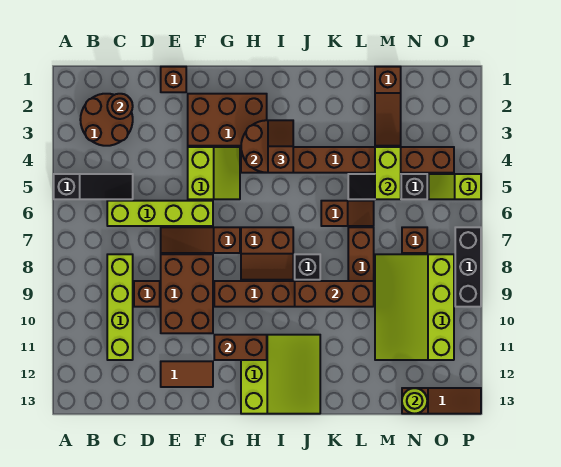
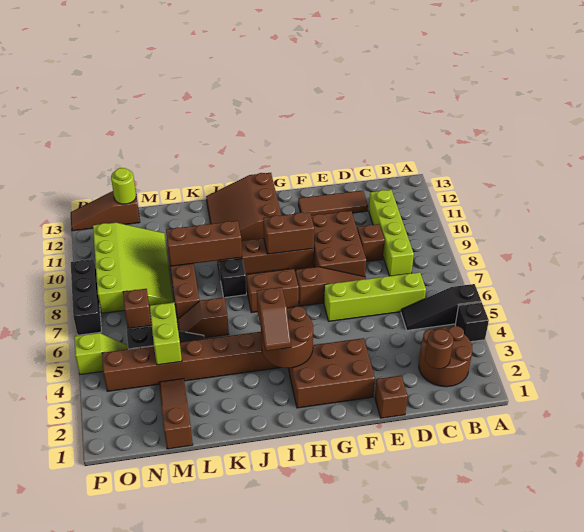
none -> black brick A4 level 1
brown tile E12:F12 level 1 -> brown tile D12:F12 level 1
lime slope F4:G5 level 1 top F -> none
brown brick G11:H11 level 2 -> brown brick G9:H9 level 2
lime slope H11:J13 level 1 top H -> brown slope H11:J13 level 1 top H

